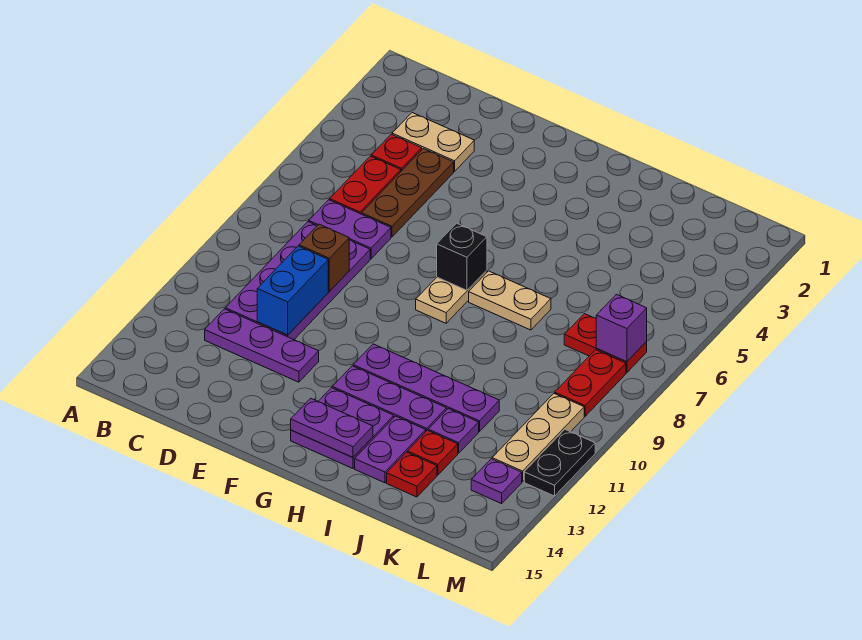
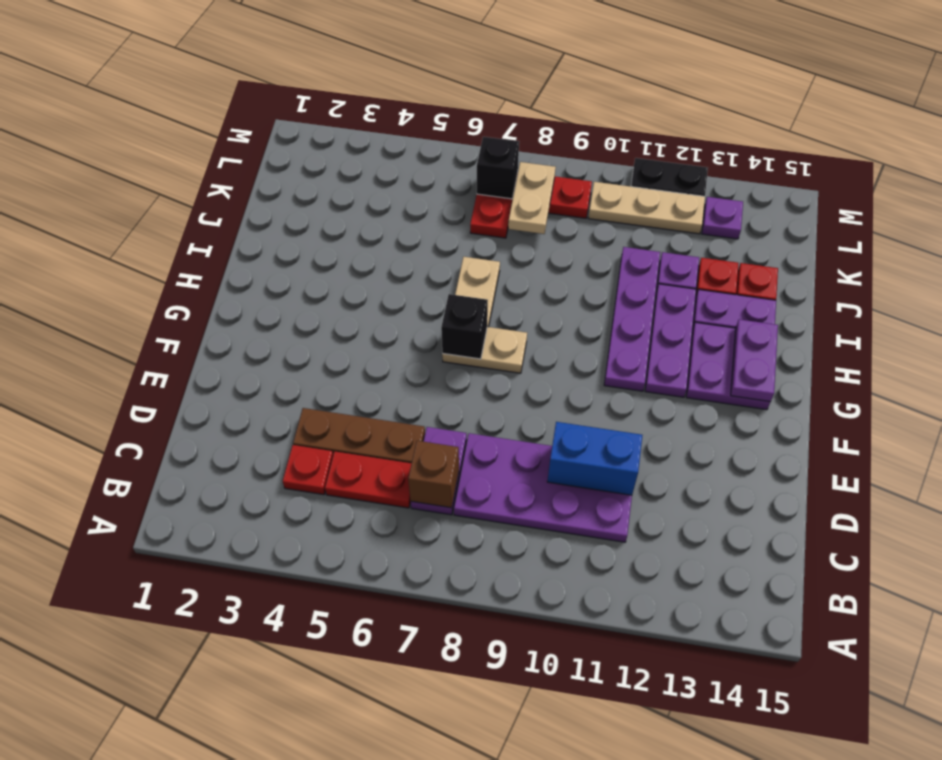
tan plate C3:D3 level 1 -> tan plate K8:L8 level 2
purple plate C12:E12 level 1 -> none
brown brick D9 level 2 -> brown brick C7 level 2
purple brick L7 level 2 -> black brick L7 level 2

